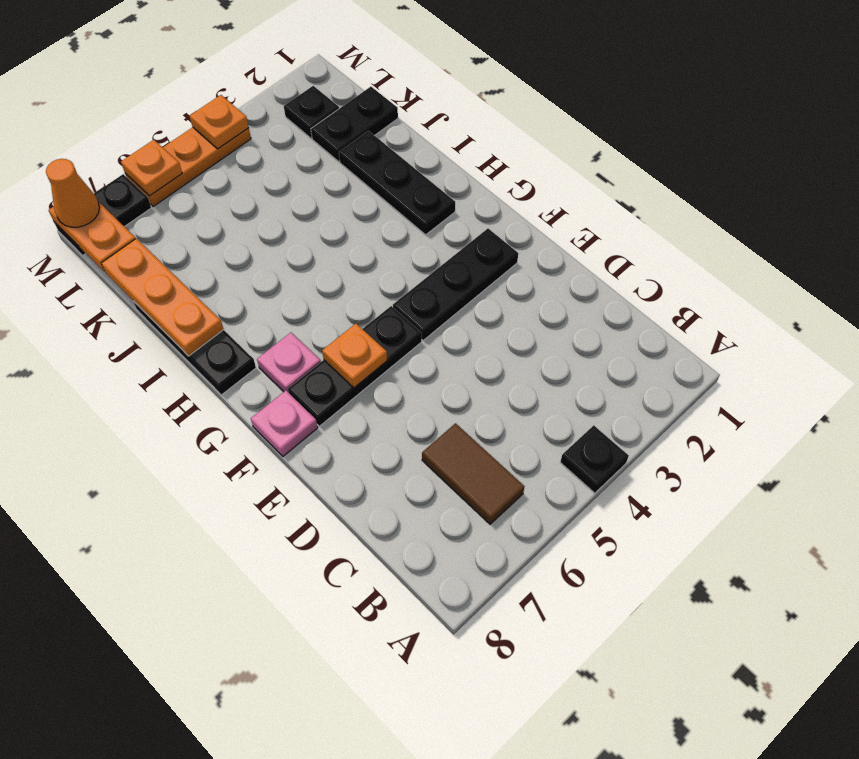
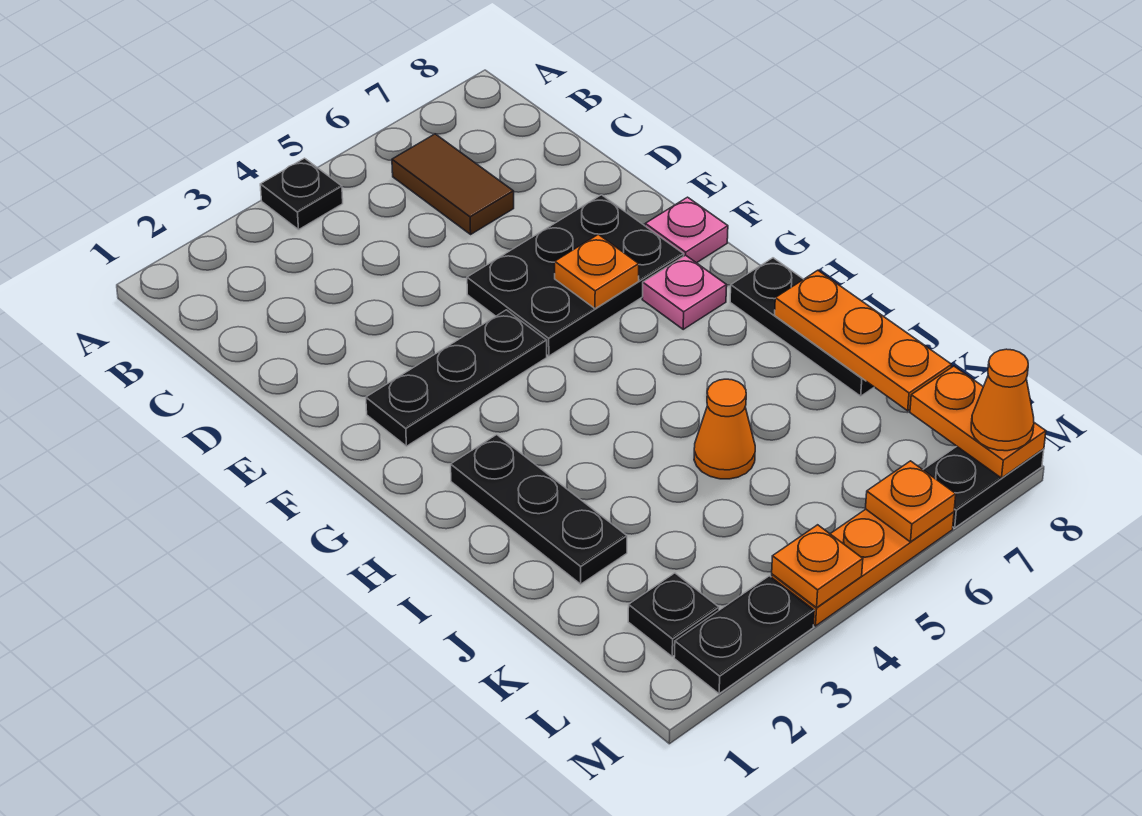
black plate F5:F7 level 1 -> black plate E5:F7 level 1
none -> orange cone J5 level 1
black plate K1:K2 level 1 -> black plate M2:M3 level 1

